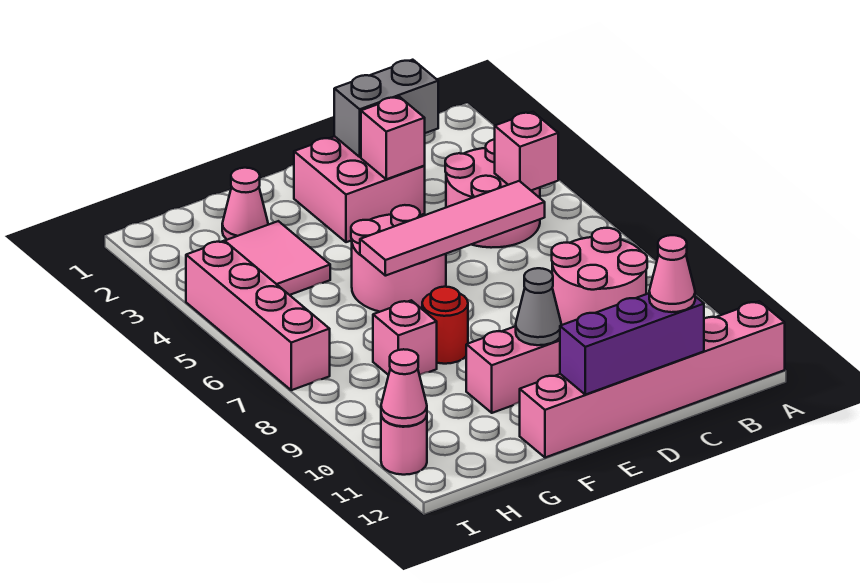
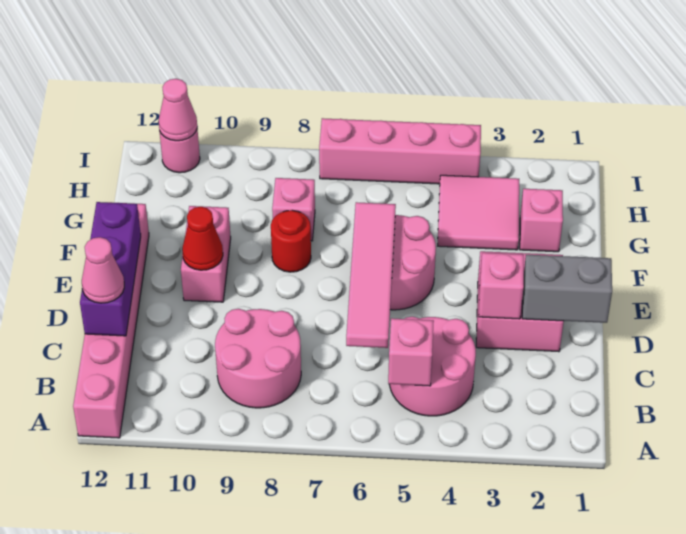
grey brick C2:D2 level 2 -> grey brick D1:D2 level 2
grey cone E10 level 2 -> red cone E10 level 2
pink cone G2 level 1 -> pink brick G2 level 1

